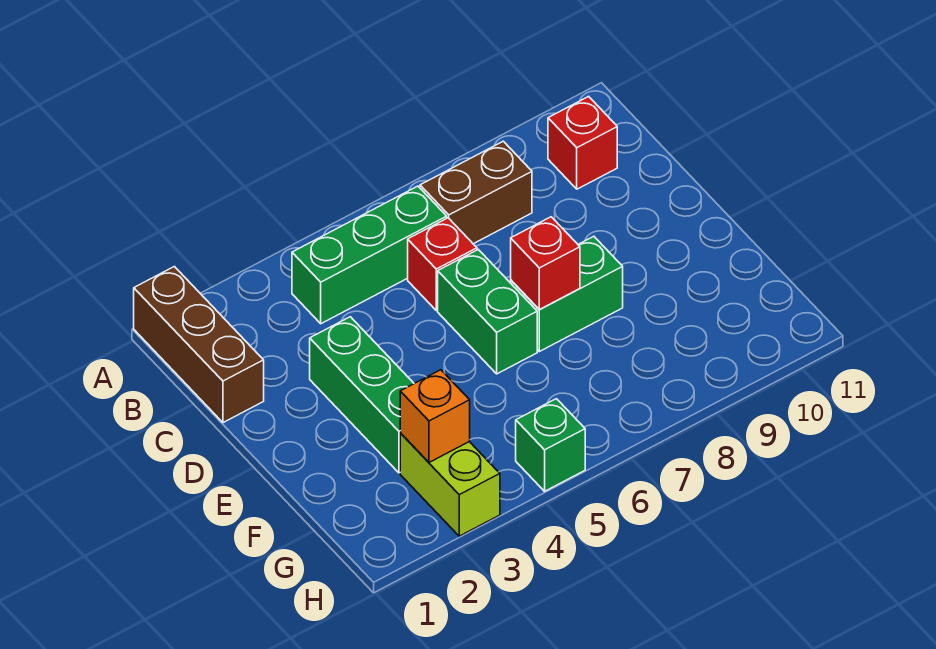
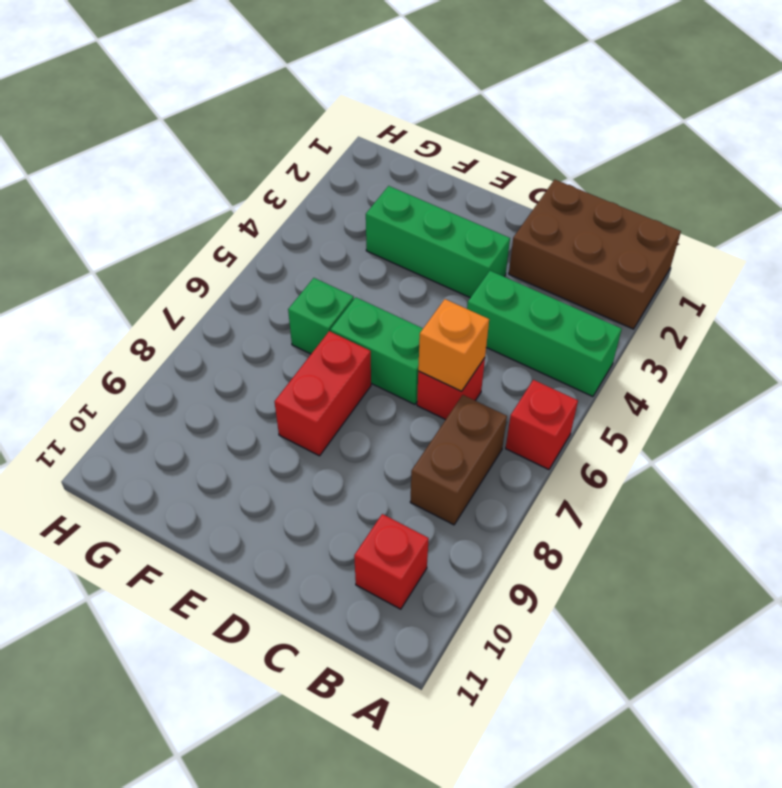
brown brick A1:C1 level 1 -> brown brick A1:C2 level 1
green brick B4:B6 level 1 -> green brick A4:C4 level 1
green brick E7:E8 level 1 -> red brick E7:E8 level 1
red brick E7 level 2 -> red brick A6 level 1
lime brick G3:H3 level 1 -> none
orange brick G3 level 2 -> orange brick C6 level 2
green brick H5 level 1 -> green brick F6 level 1

